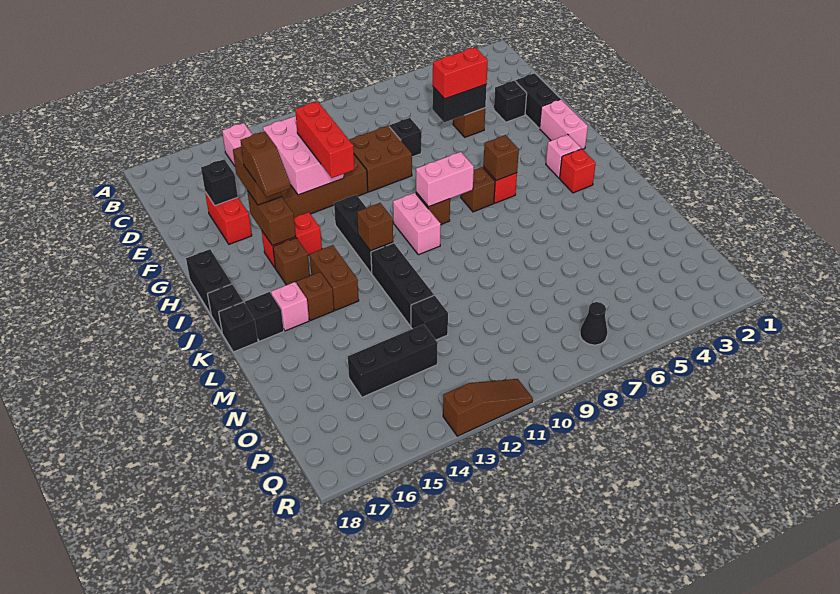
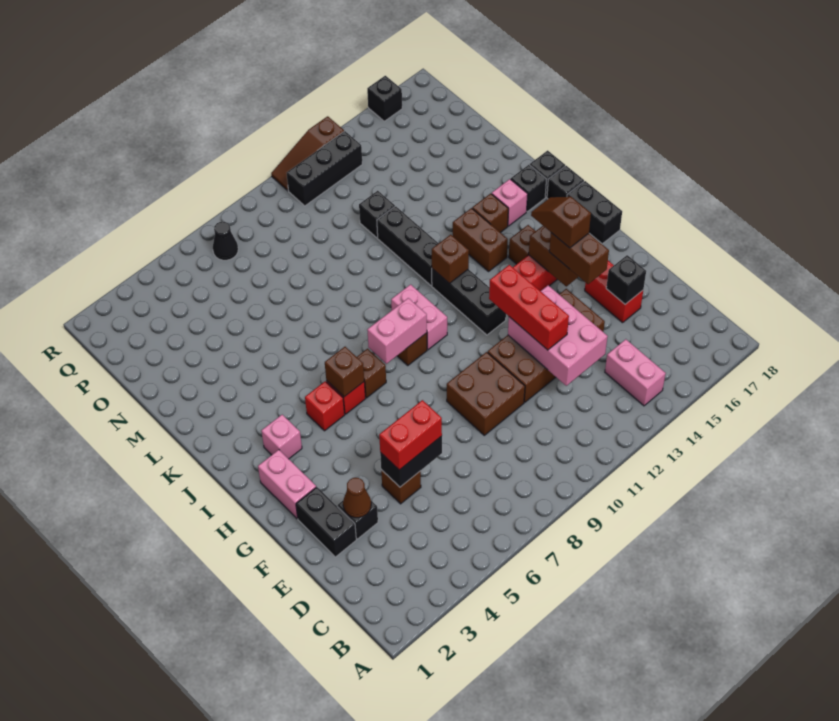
none -> brown cone E3 level 2
black brick E8 level 1 -> black brick R16 level 1
red brick J3 level 1 -> red brick I5 level 1
black brick O13:O15 level 1 -> black brick Q11:Q13 level 1

